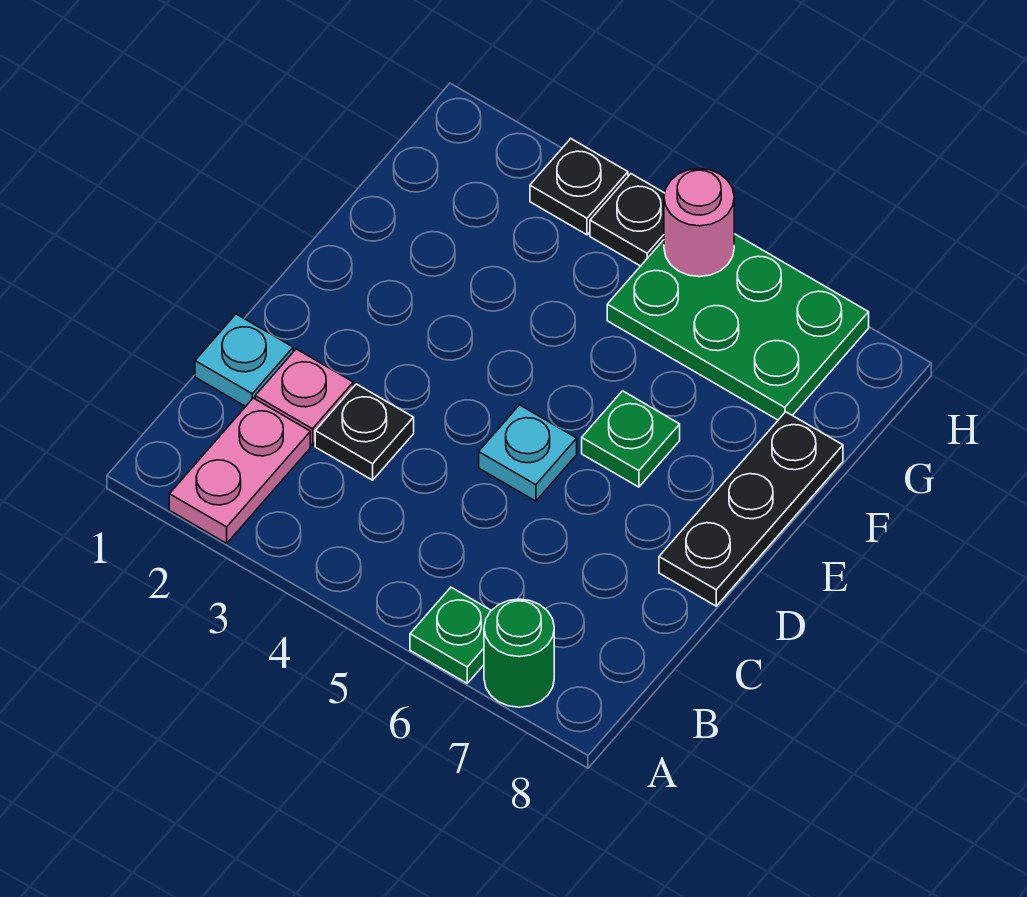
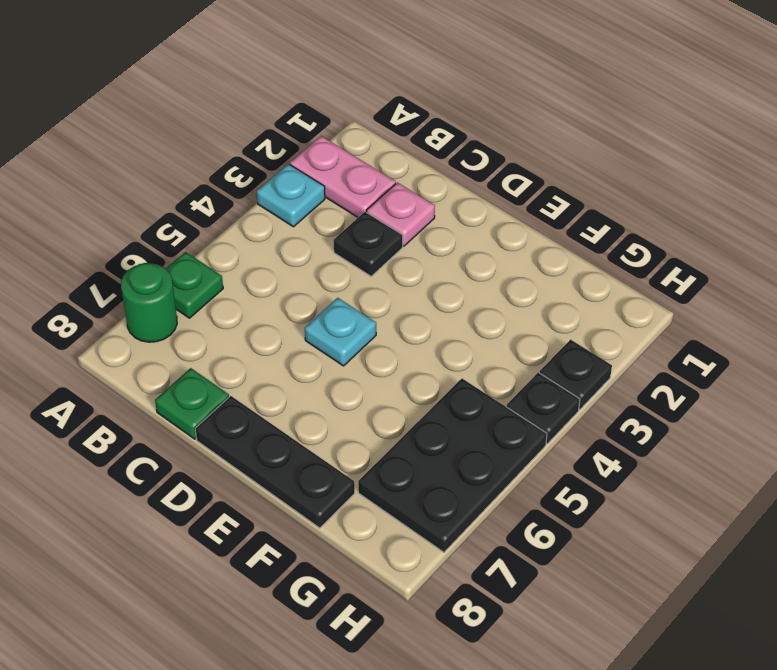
cyan plate C1 level 1 -> cyan plate A3 level 1
green plate E6 level 1 -> green plate C8 level 1
green plate G5:H7 level 1 -> black plate G5:H7 level 1
pink round brick H5 level 2 -> none

